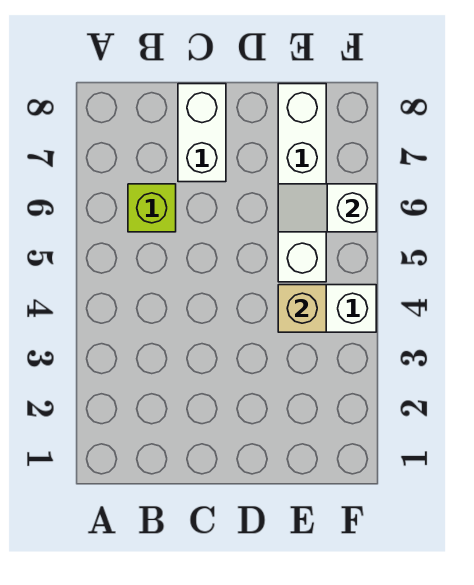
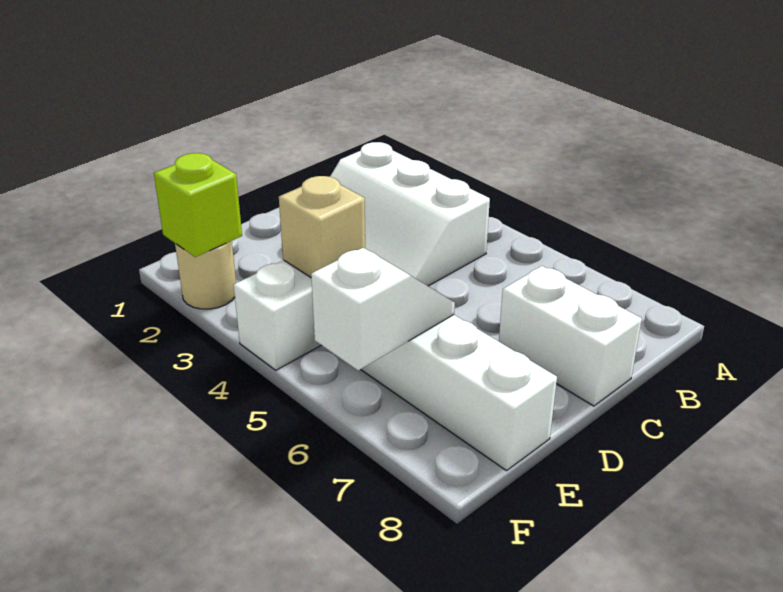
none -> white slope B2:C4 level 1 top B
lime brick B6 level 1 -> lime brick F2 level 2
none -> tan round brick F2 level 1

